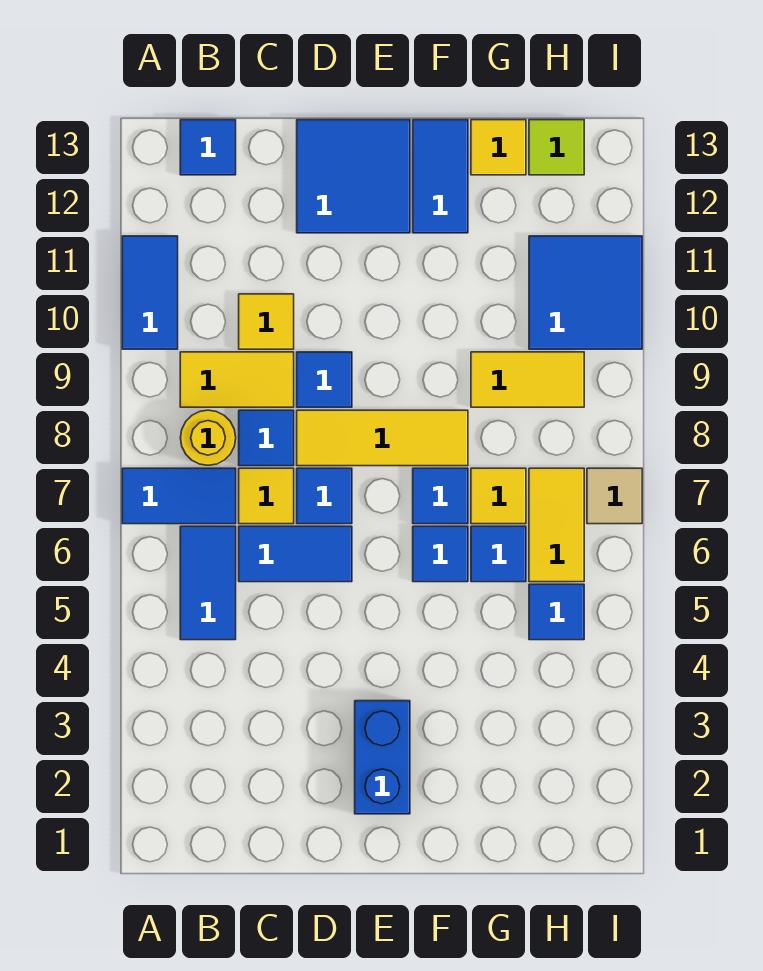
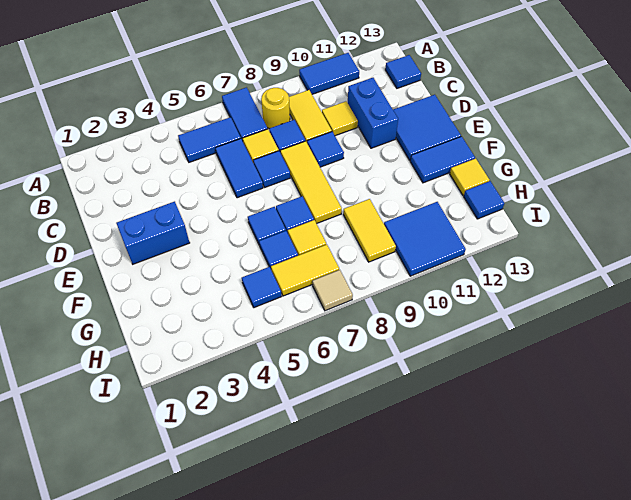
none -> blue brick C11:D11 level 1
lime tile H13 level 1 -> blue tile H13 level 1

